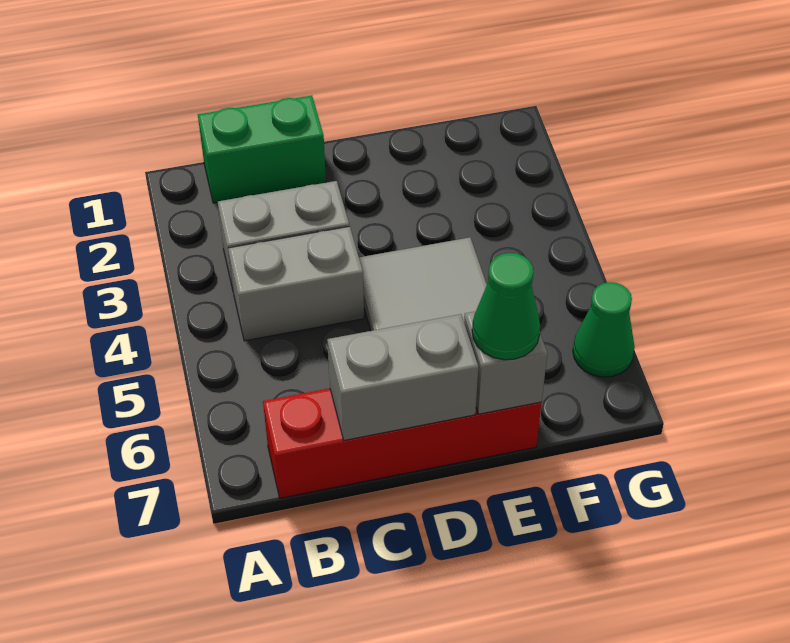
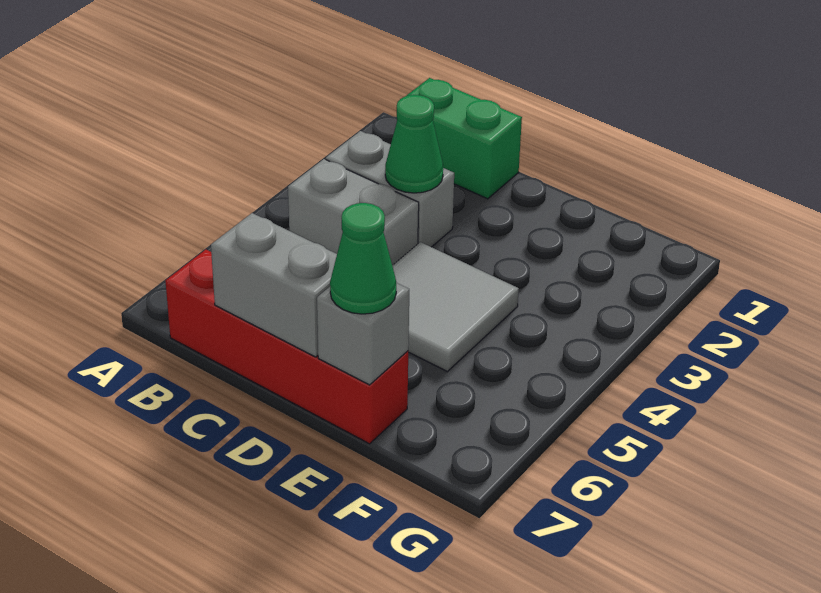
green cone G6 level 1 -> green cone C3 level 2

